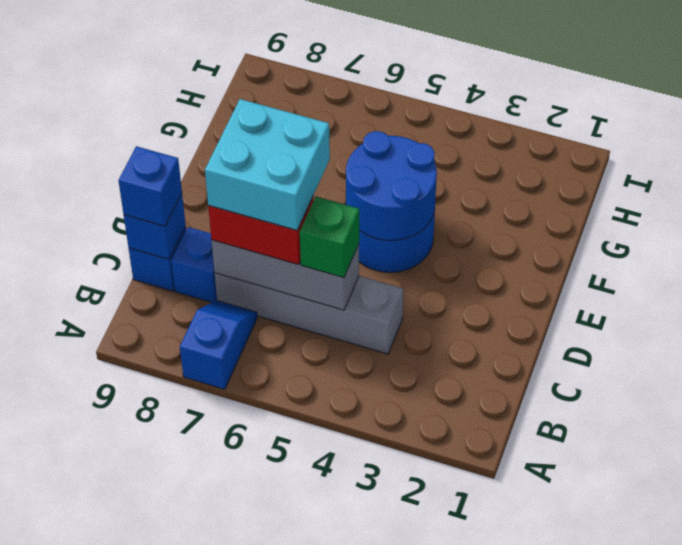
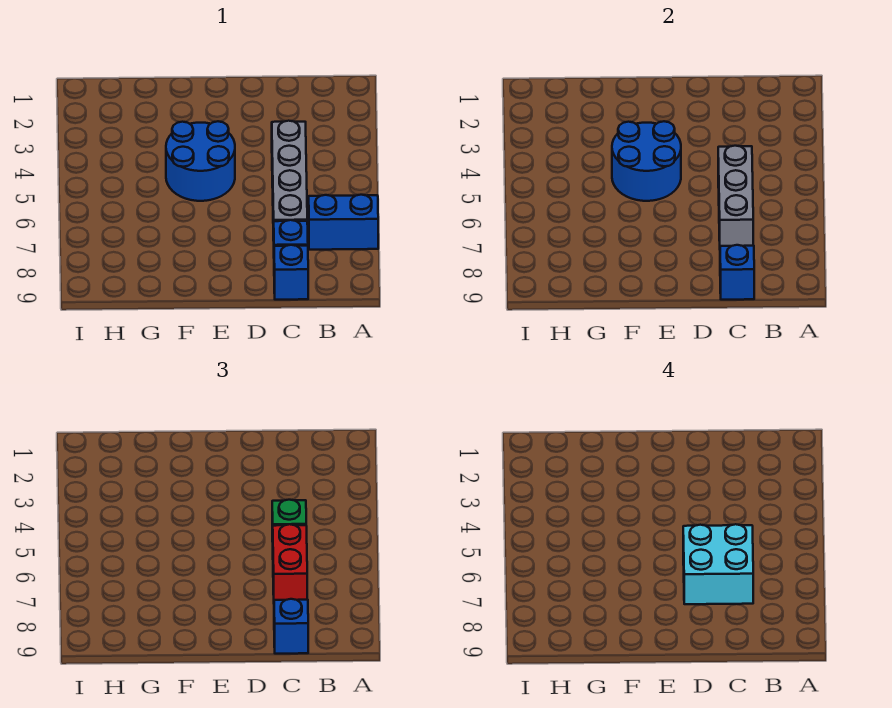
blue slope A7:B7 level 1 top A -> blue brick A7:B7 level 1

